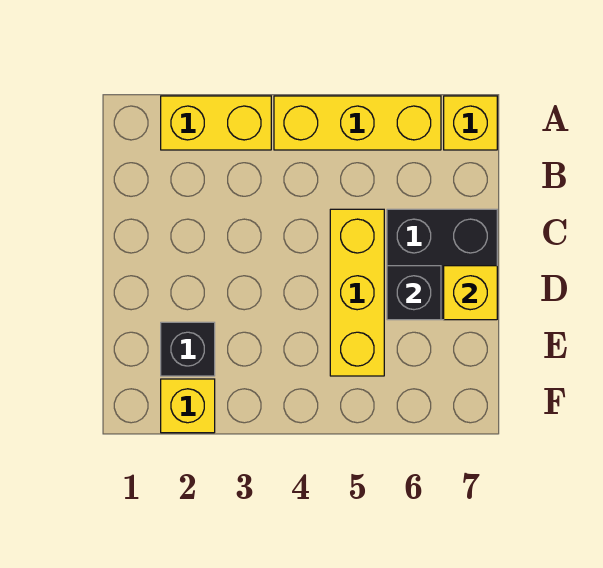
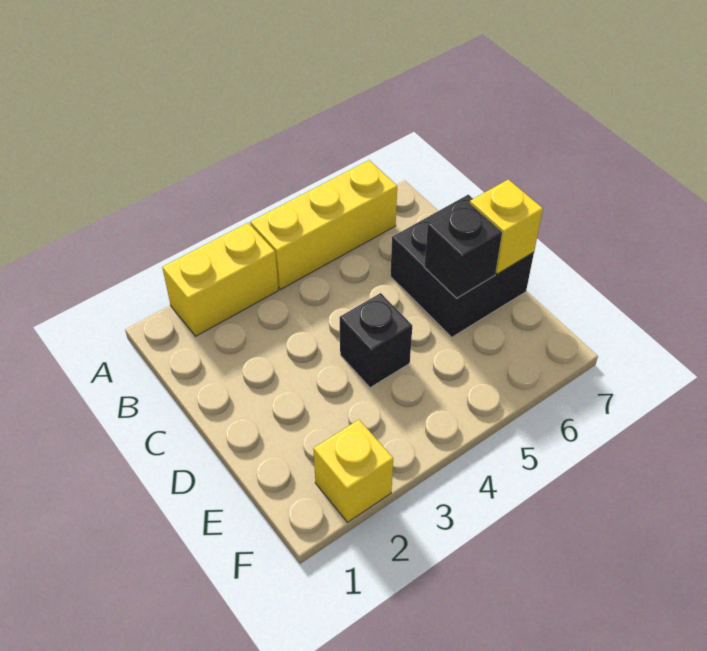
yellow brick A7 level 1 -> none
yellow brick C5:E5 level 1 -> none
black brick E2 level 1 -> black brick D4 level 1

